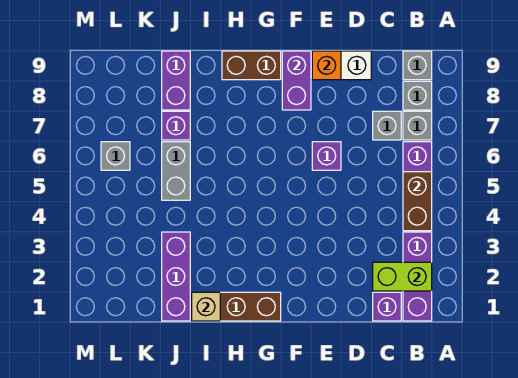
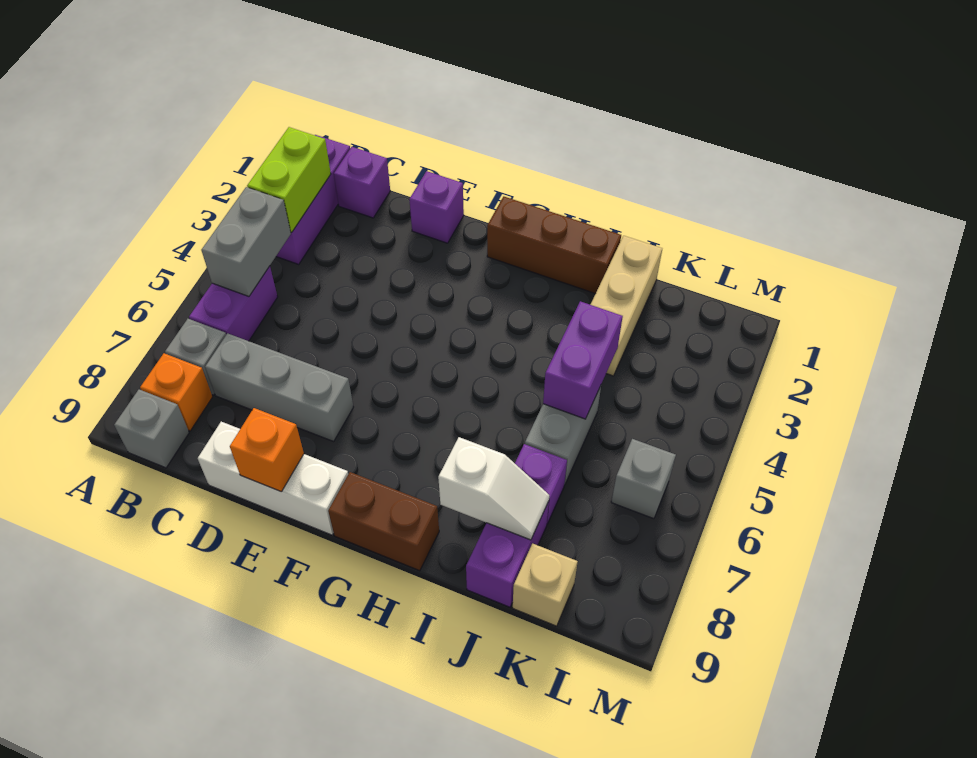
lime brick B2:C2 level 2 -> lime brick B2:B3 level 2
brown brick B4:B5 level 2 -> grey brick B4:B5 level 2
grey brick B8 level 1 -> orange brick B8 level 1
grey brick C7 level 1 -> grey brick C7:E7 level 1
purple brick E6 level 1 -> purple brick E1 level 1
purple brick F8:F9 level 2 -> purple brick J4:J5 level 2
tan brick I1 level 2 -> tan brick K9 level 1
none -> white slope I8:J8 level 2 top I
purple brick J1:J3 level 1 -> tan brick J1:J3 level 1

